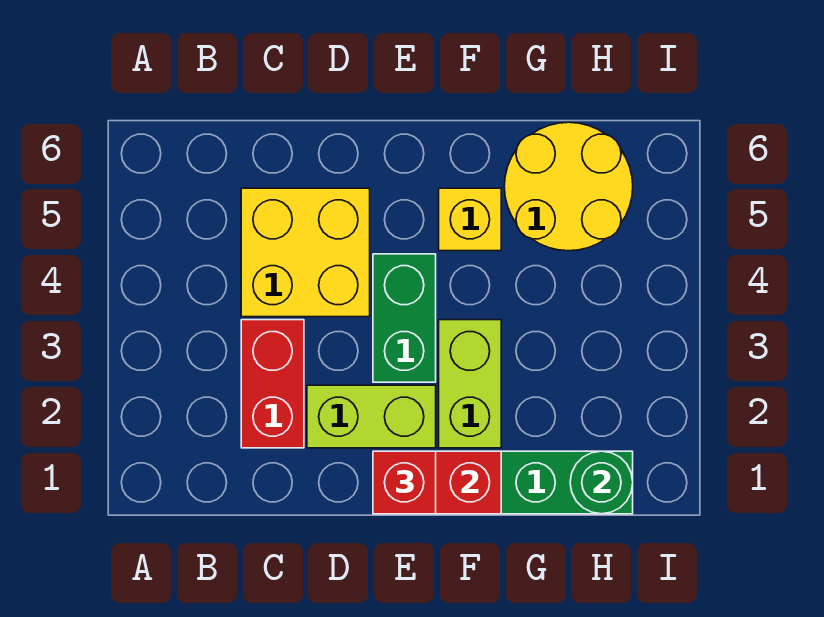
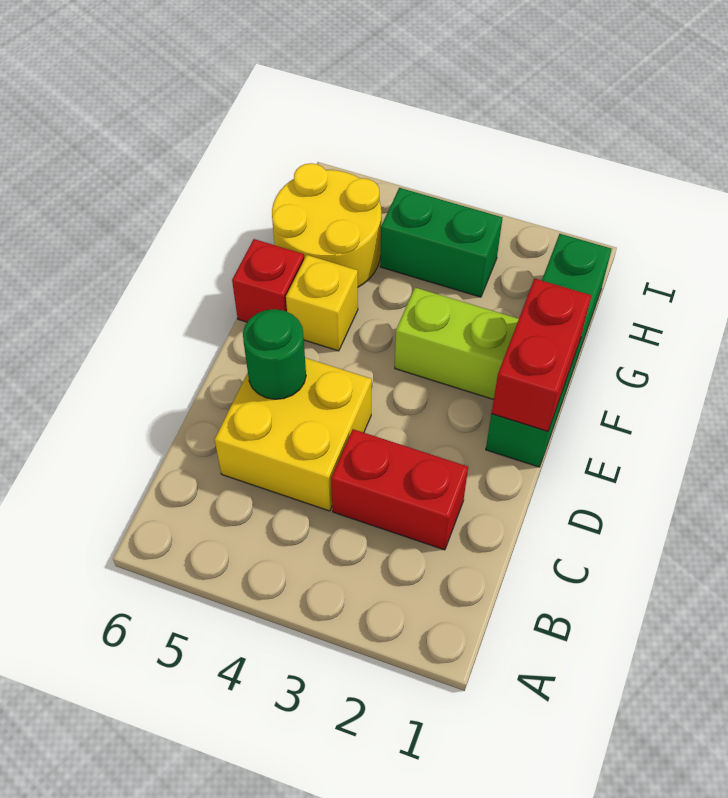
lime brick D2:E2 level 1 -> none
red brick E1 level 3 -> red brick F6 level 1
green brick E3:E4 level 1 -> green brick H3:H4 level 1
green round brick H1 level 2 -> green round brick D5 level 2

